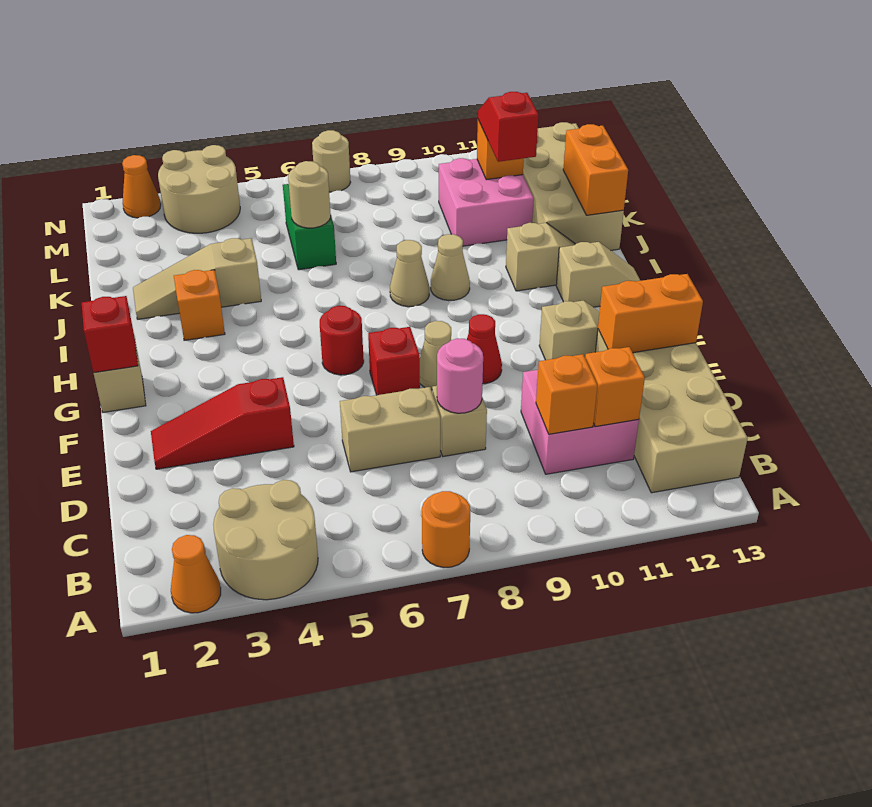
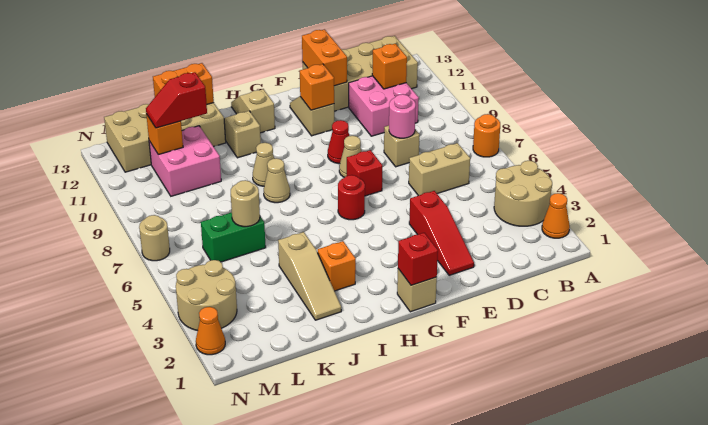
orange brick C10 level 2 -> orange brick F11 level 2
tan brick D6:D7 level 1 -> tan brick C6:D6 level 1

